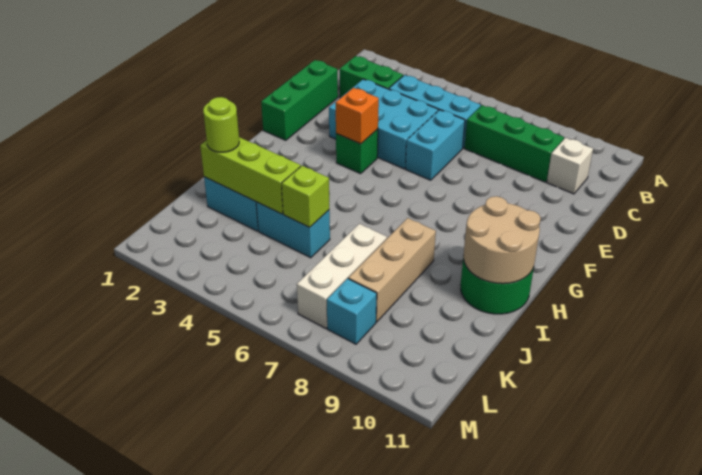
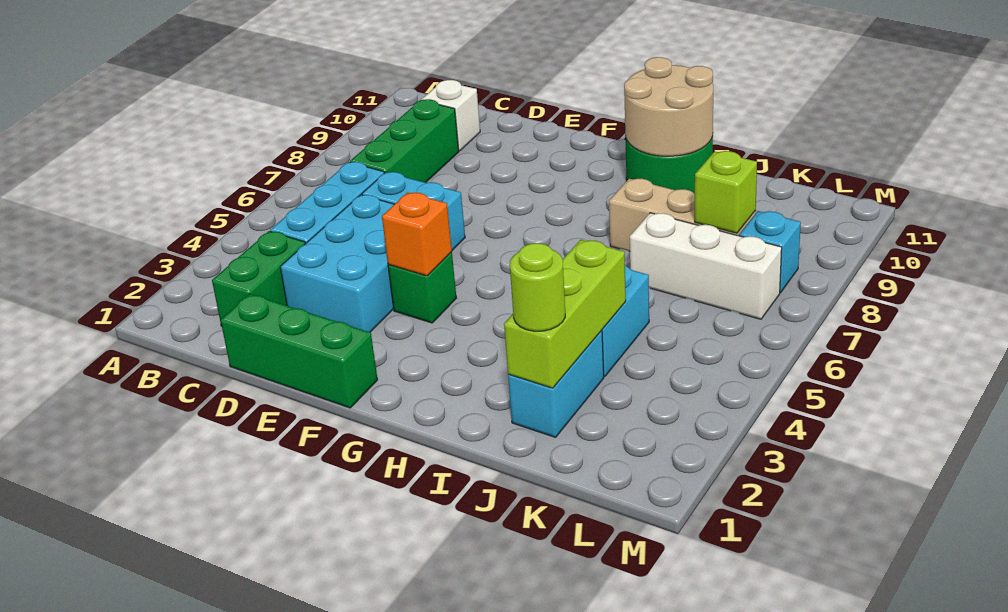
lime brick J5 level 2 -> lime brick K8 level 2

